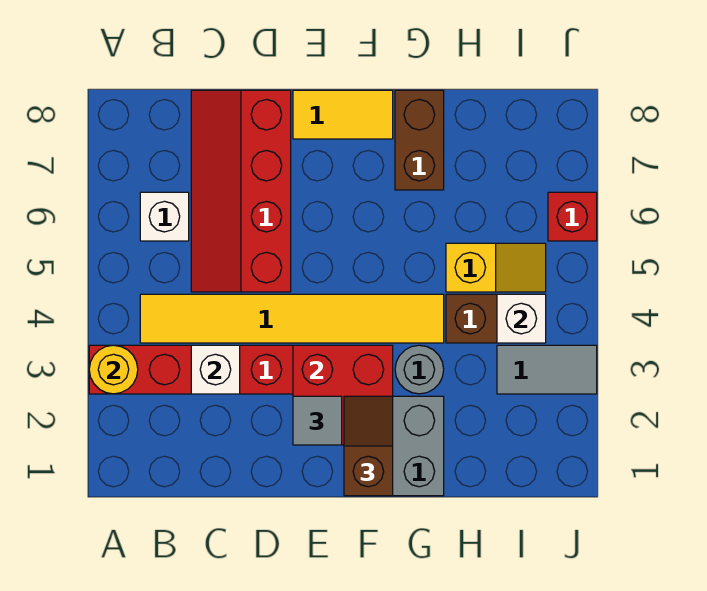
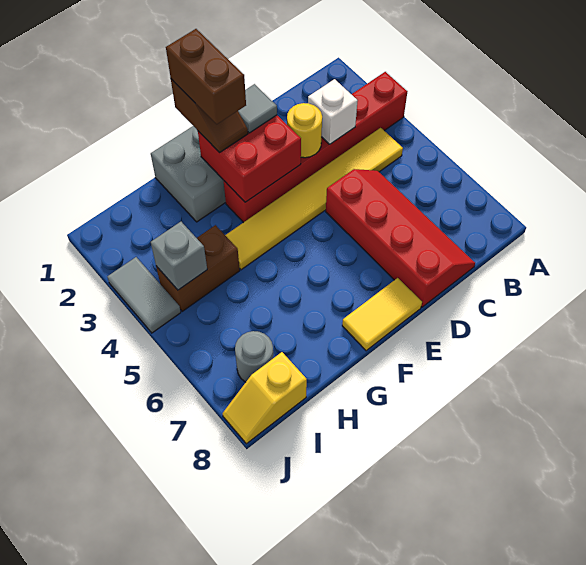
yellow round brick A3 level 2 -> yellow round brick D3 level 2
white brick B6 level 1 -> none
grey round brick G3 level 1 -> grey round brick I7 level 1
brown brick G7:G8 level 1 -> brown brick F1:F2 level 4
yellow slope H5:I5 level 1 top H -> yellow slope I8:J8 level 1 top I
grey tile I3:J3 level 1 -> grey tile J3:J4 level 1
white brick I4 level 2 -> grey brick I4 level 2
red brick J6 level 1 -> none

